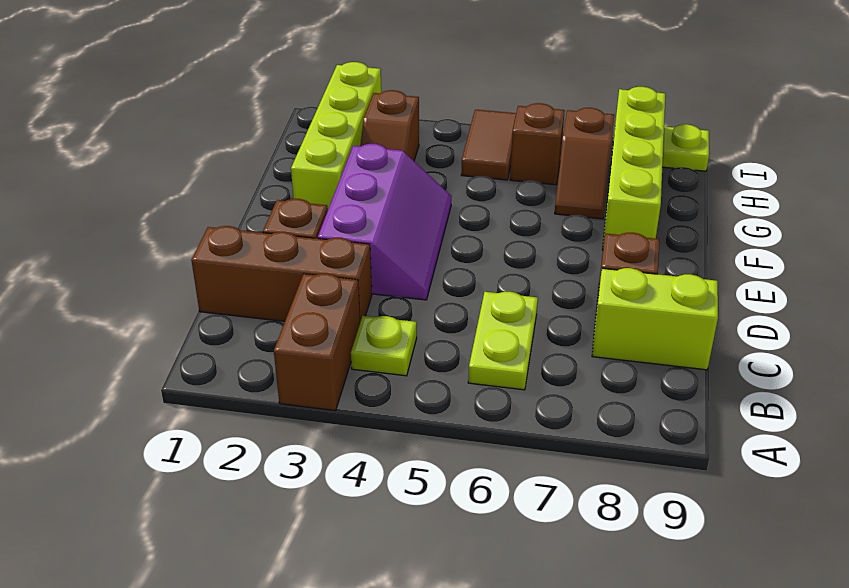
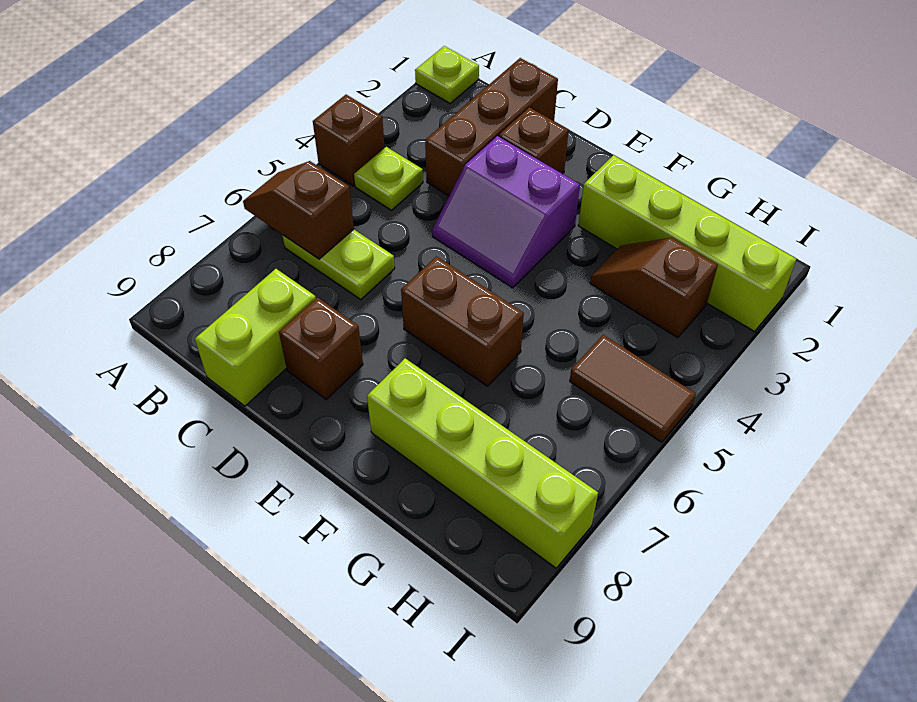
brown brick A3:B3 level 1 -> brown brick E6:F6 level 1
purple slope D3:F4 level 1 top 3 -> purple slope D3:E4 level 1 top 3
brown slope G7:H7 level 1 top H -> brown slope A6:B6 level 2 top B
brown brick H6 level 1 -> brown brick A4 level 1
lime plate I9 level 1 -> lime plate A1 level 1

